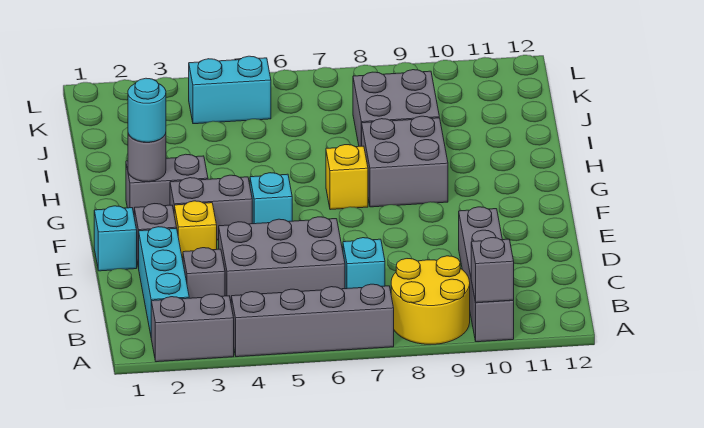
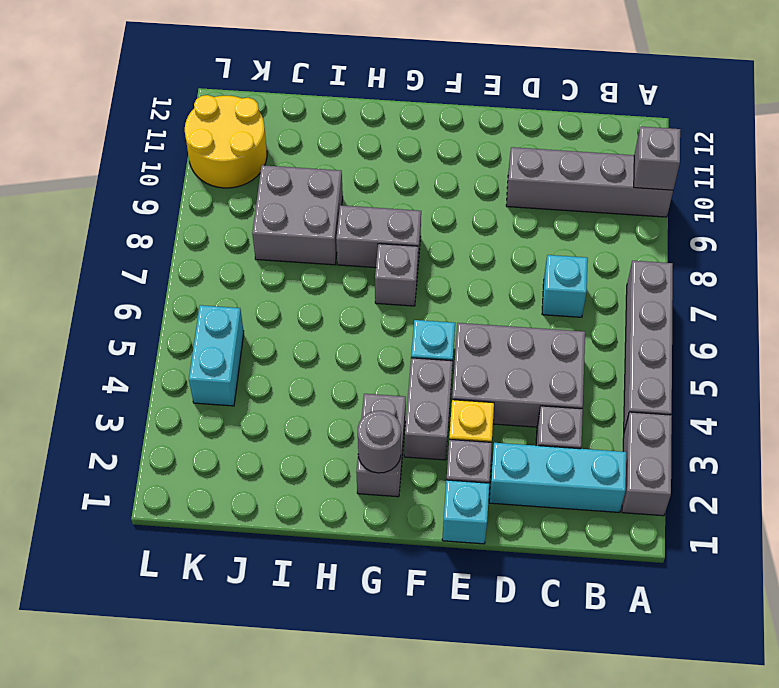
yellow round brick A8:B9 level 1 -> yellow round brick K10:L11 level 1
grey brick C4:D6 level 1 -> grey brick C4:E5 level 1
cyan round brick G2 level 3 -> none
yellow brick G7 level 1 -> grey brick G7 level 1
grey brick G8:H9 level 1 -> grey brick G8:H8 level 1

